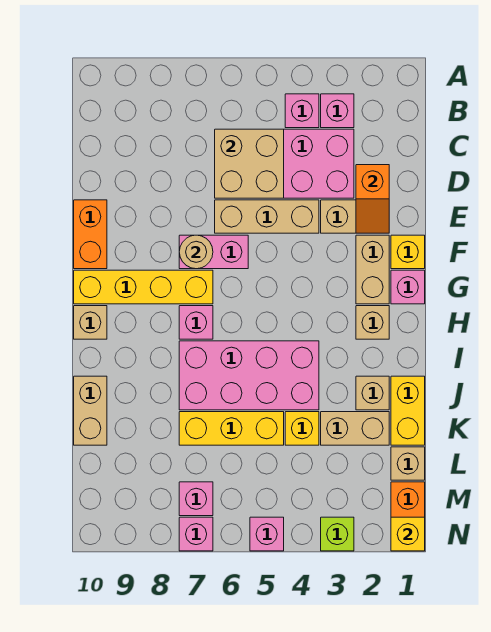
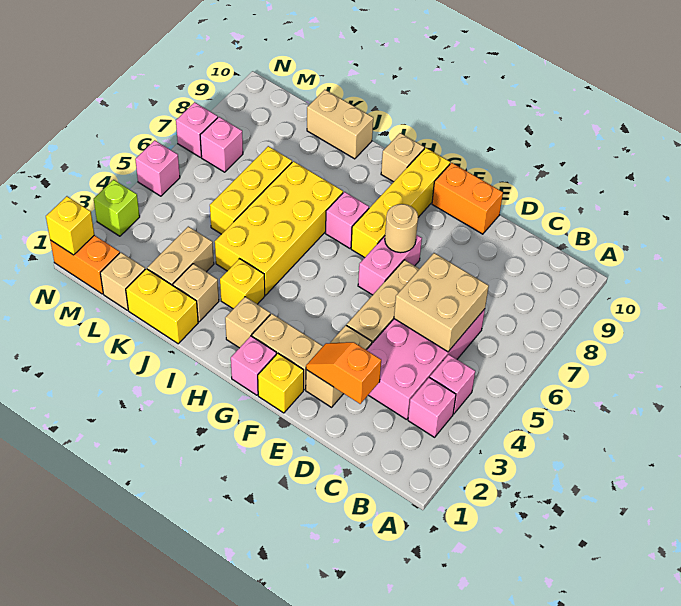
pink brick I4:J7 level 1 -> yellow brick I4:J7 level 1
yellow brick K4 level 1 -> yellow brick I3 level 1

